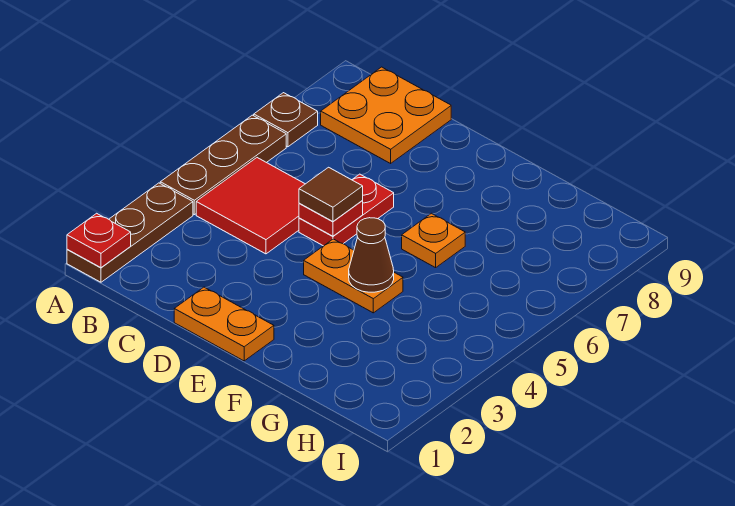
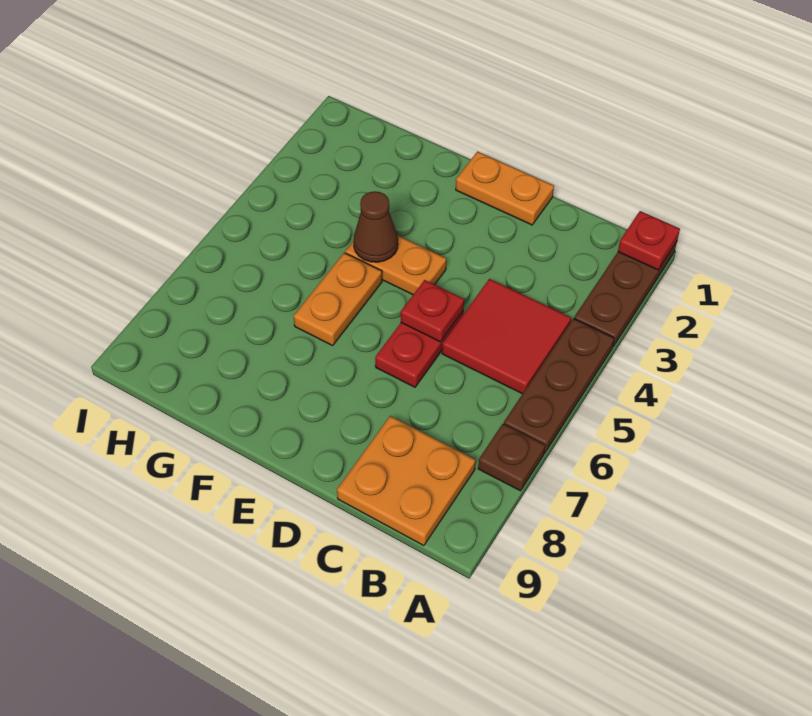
brown tile D5 level 3 -> none
orange plate F6 level 1 -> orange plate F5:F6 level 1

